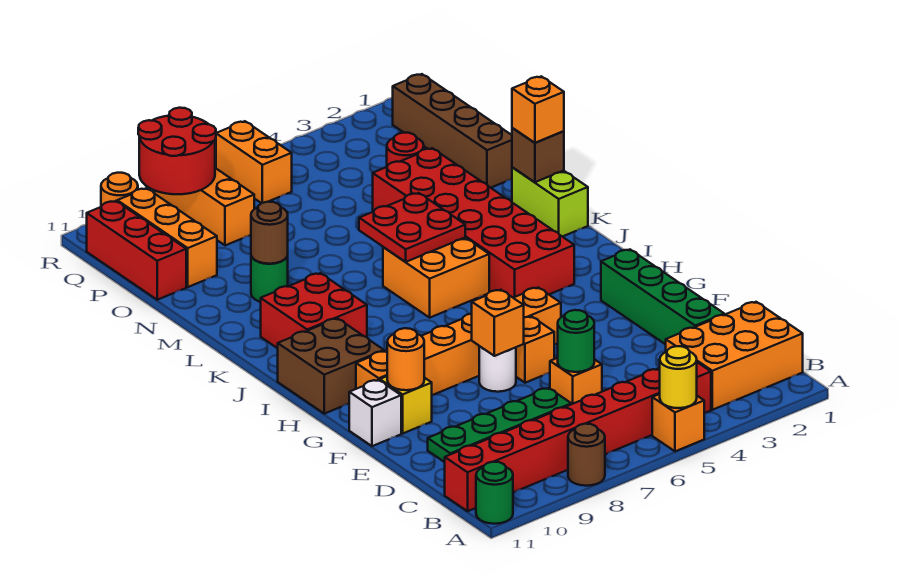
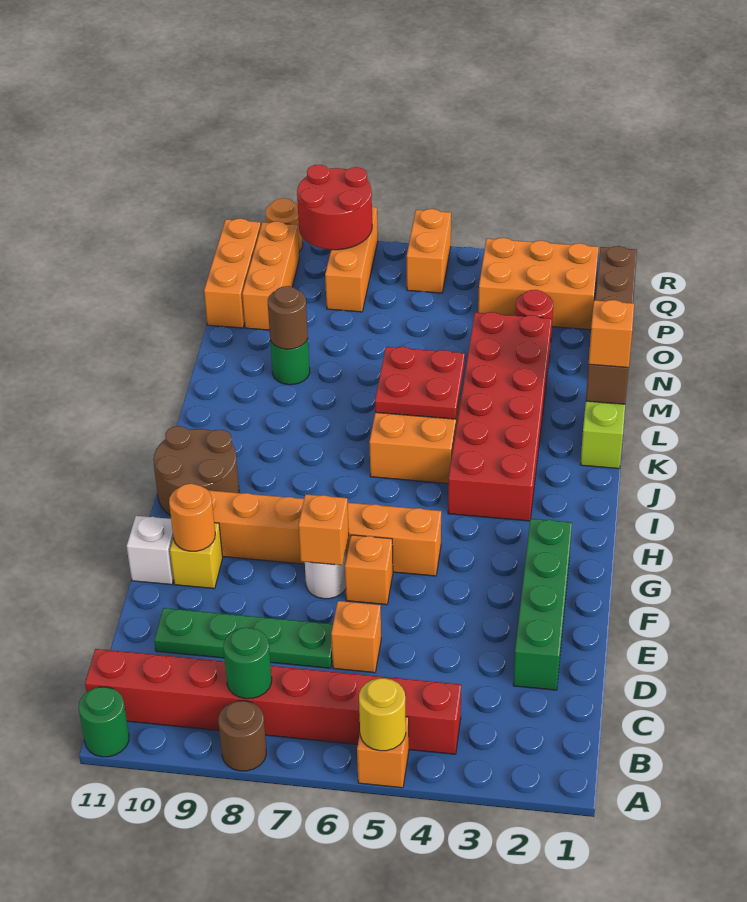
orange brick B1:C3 level 1 -> orange brick P2:Q4 level 1
green round brick D6 level 2 -> green round brick B8 level 2
brown brick H10:I11 level 1 -> brown round brick H10:I11 level 1
red brick J9:K10 level 1 -> none
red brick O11:Q11 level 1 -> orange brick O11:Q11 level 1

